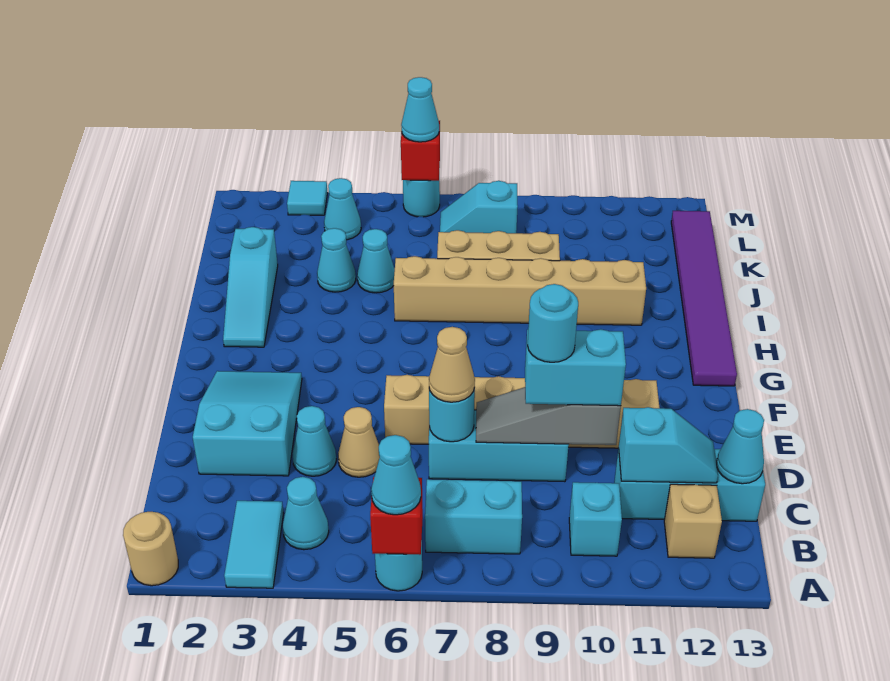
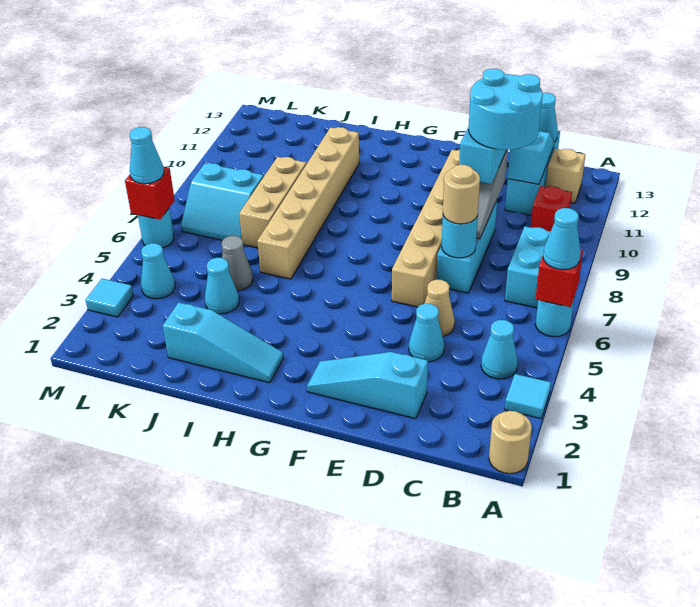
cyan tile A3:B3 level 1 -> cyan tile A3 level 1
cyan brick B10 level 1 -> red brick B10 level 1
cyan slope D2:F3 level 1 top D -> cyan slope D2:F2 level 1 top D
tan cone D7 level 3 -> tan round brick D7 level 3
cyan round brick D9 level 4 -> cyan round brick C9:D10 level 4
purple tile G13:L13 level 1 -> none
cyan cone J5 level 1 -> grey cone J5 level 1
cyan slope L7:L8 level 1 top 8 -> cyan slope K7:L8 level 1 top 8

